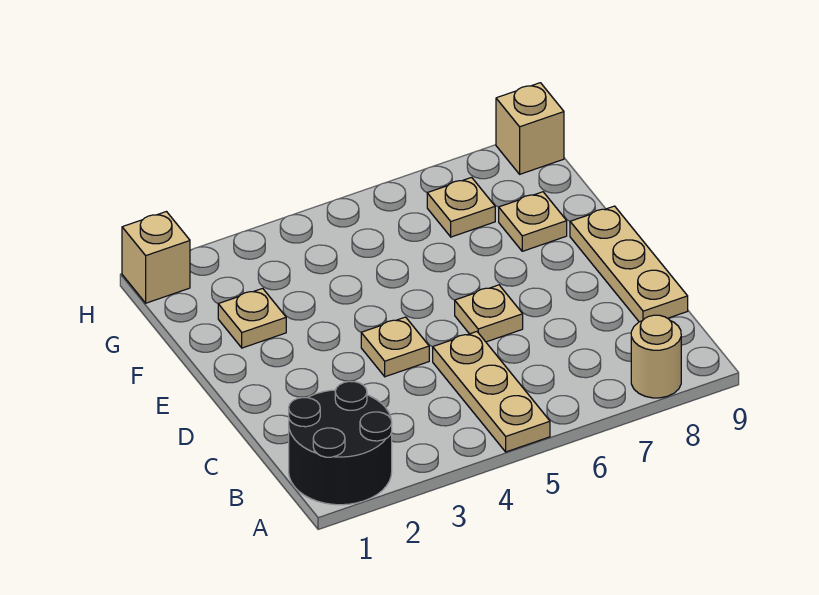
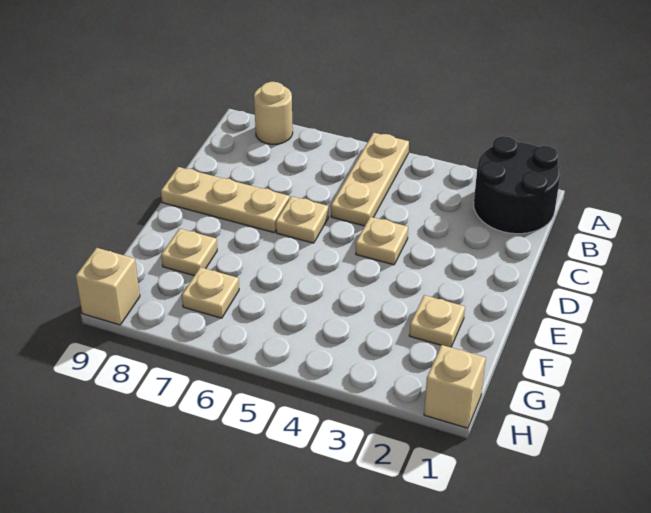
tan plate C9:E9 level 1 -> tan plate D7:D9 level 1

